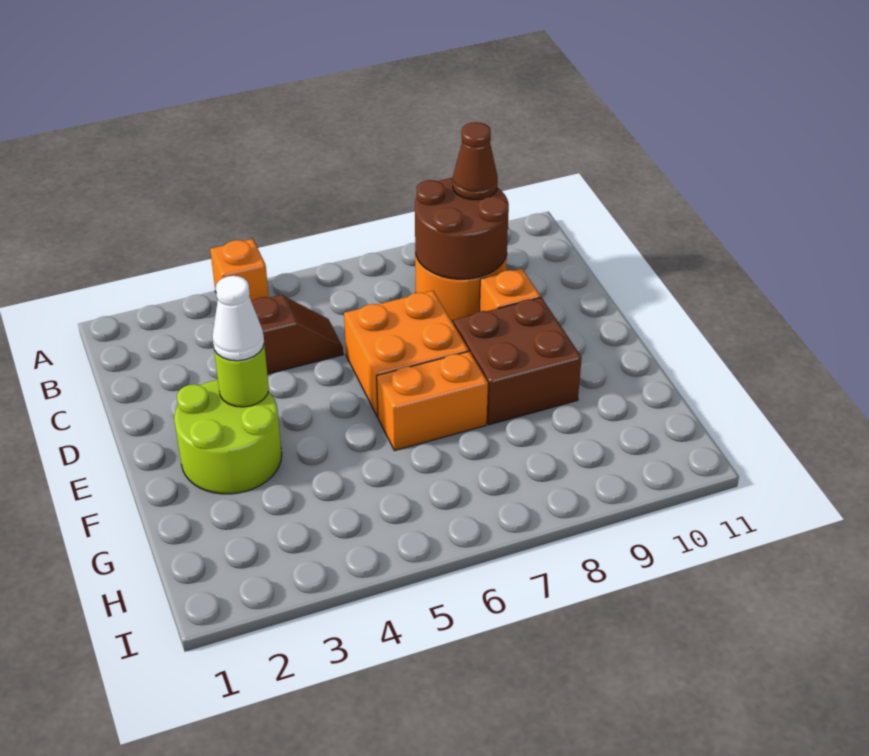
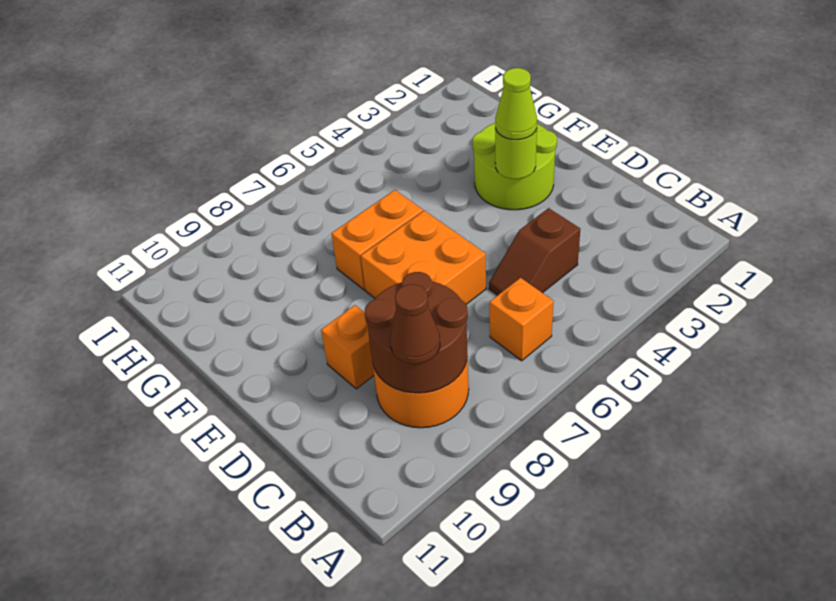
orange brick A4 level 1 -> orange brick B6 level 1
white cone E3 level 3 -> lime cone E3 level 3
brown brick E8:F9 level 1 -> none

